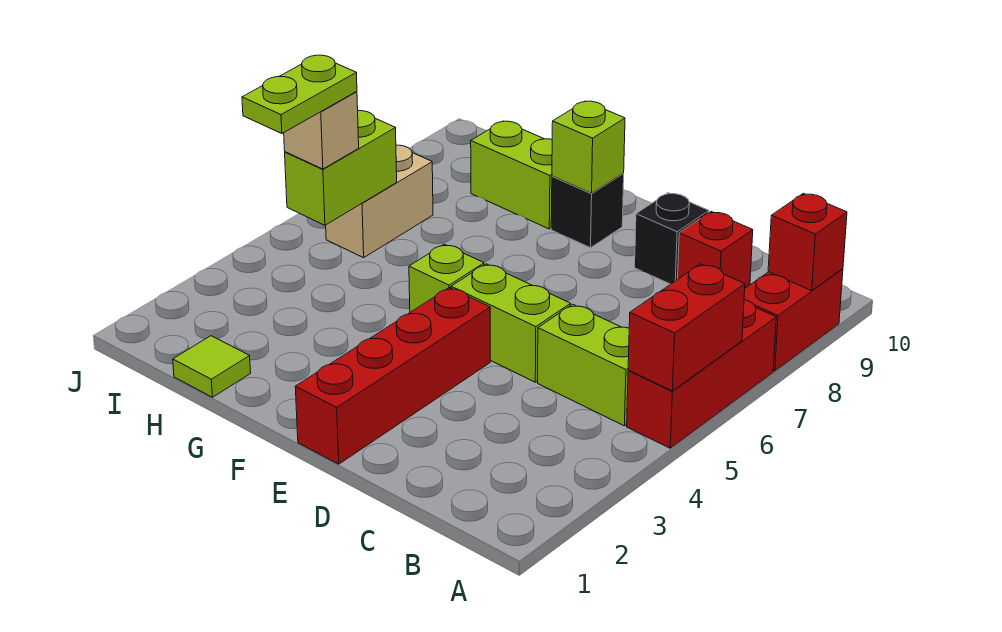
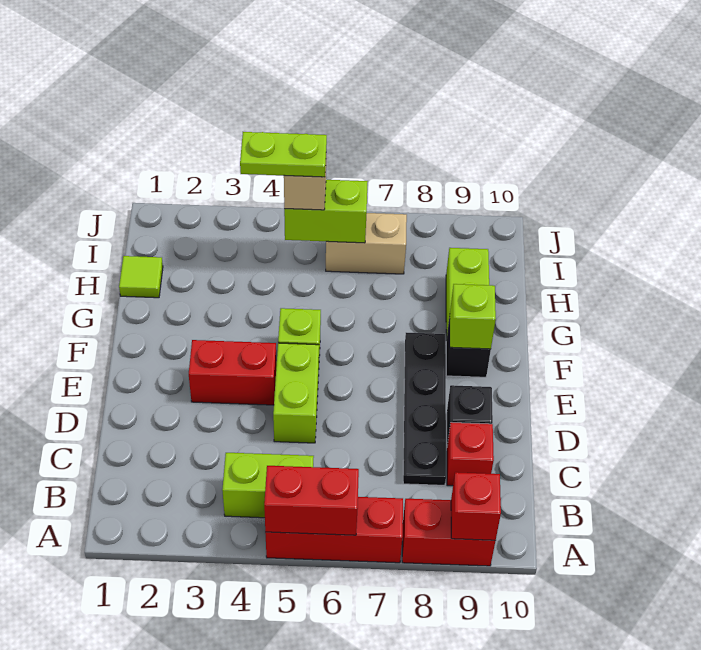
lime brick B5:C5 level 1 -> lime brick B4:B5 level 1
none -> black plate C8:F8 level 1
red brick E1:E4 level 1 -> red brick E3:E4 level 1

